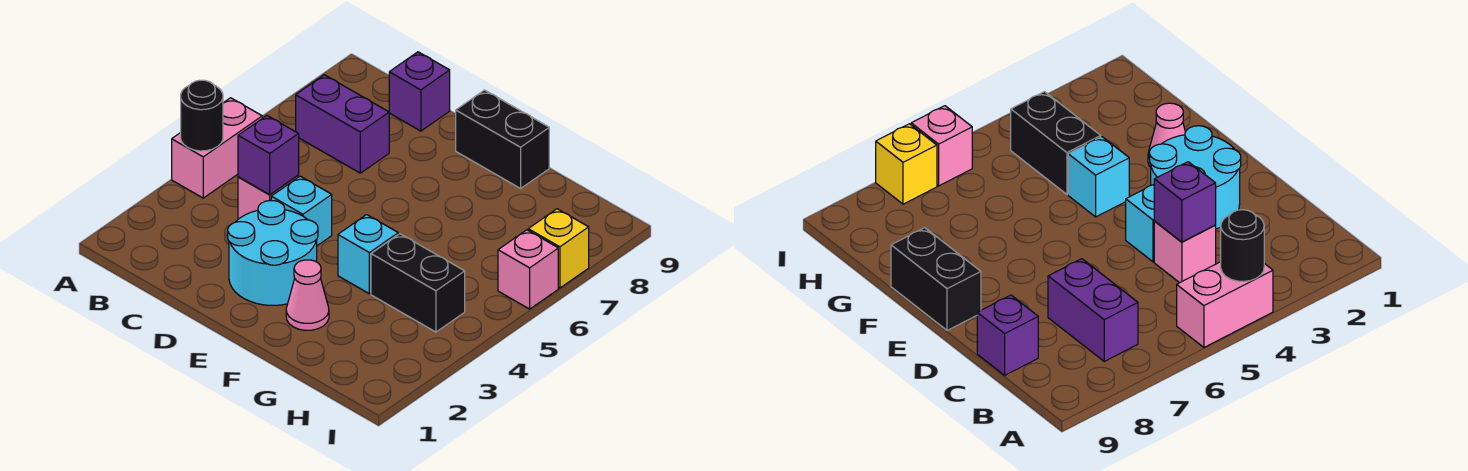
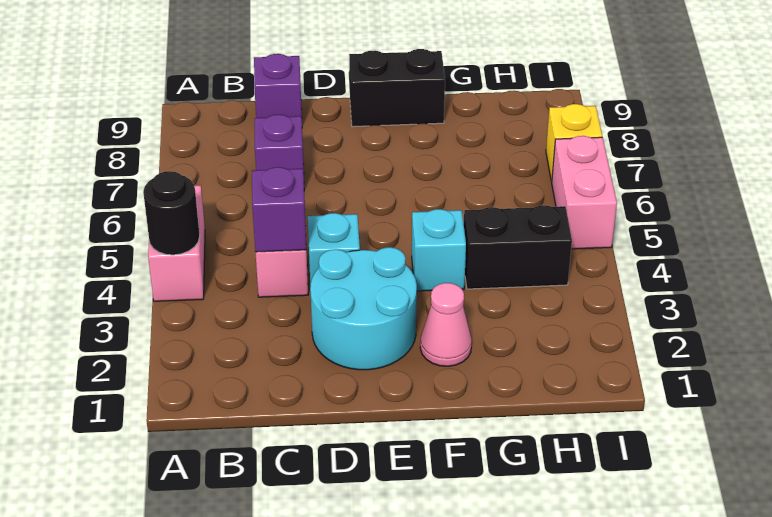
purple brick B7:C7 level 1 -> purple brick C7 level 1
pink brick I6 level 1 -> pink brick I5:I6 level 1

